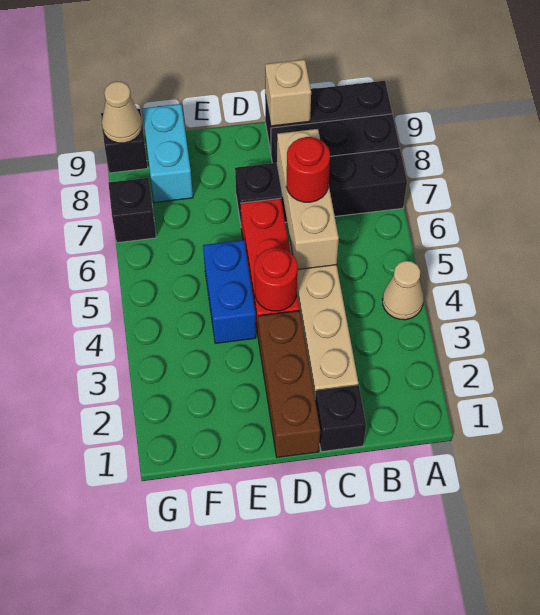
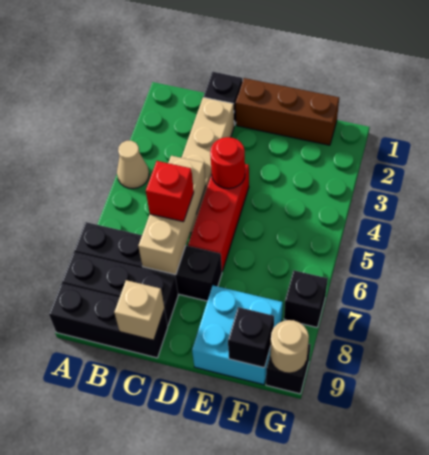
red round brick C6 level 3 -> red brick C6 level 3
brown brick D1:D3 level 1 -> brown brick D1:F1 level 1
blue brick E4:E5 level 1 -> none
cyan brick F8:F9 level 1 -> cyan brick E8:F9 level 1
none -> black brick F9 level 2
tan cone G9 level 2 -> tan round brick G9 level 2

